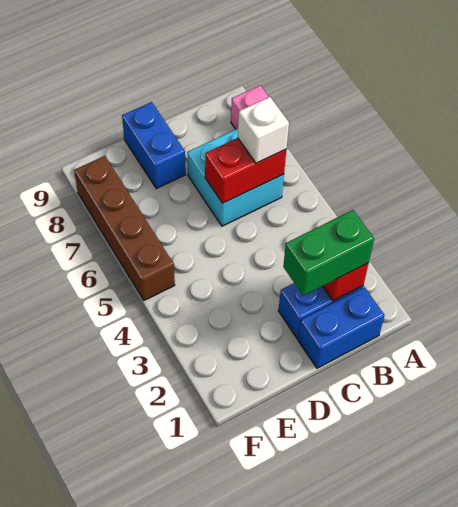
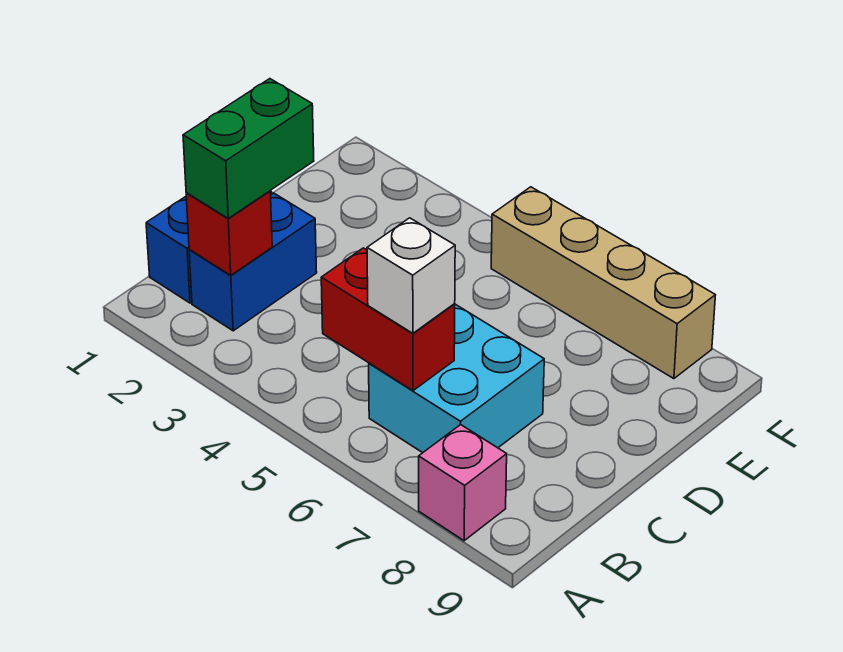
red brick B6:C6 level 2 -> red brick B5:B6 level 2
blue brick D8:D9 level 1 -> none
brown brick F5:F8 level 1 -> tan brick F5:F8 level 1

